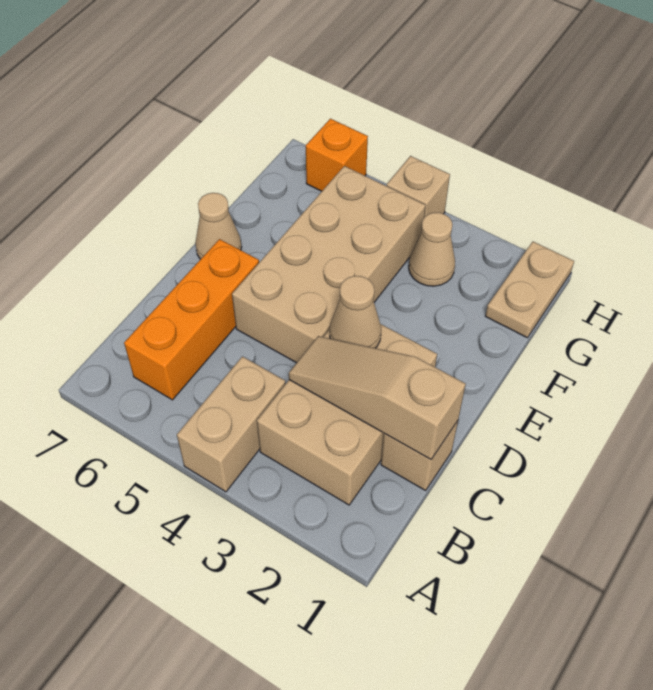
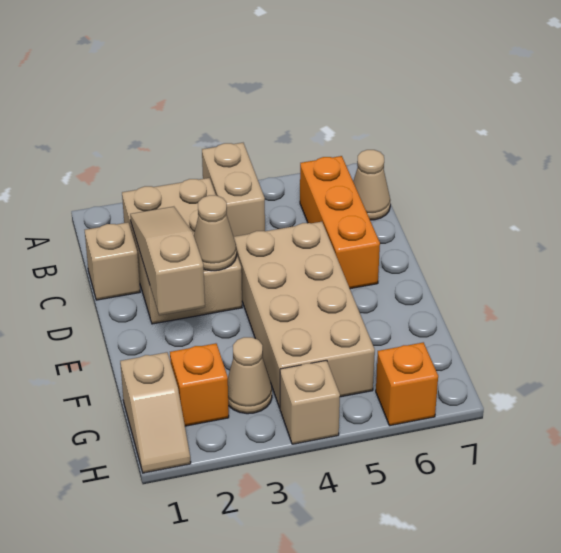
tan slope C1:C3 level 2 top 1 -> tan slope C2:E2 level 2 top E
tan cone E7 level 1 -> tan cone B7 level 1
tan plate G1:H1 level 1 -> tan slope G1:H1 level 1 top G
none -> orange brick G2 level 1

